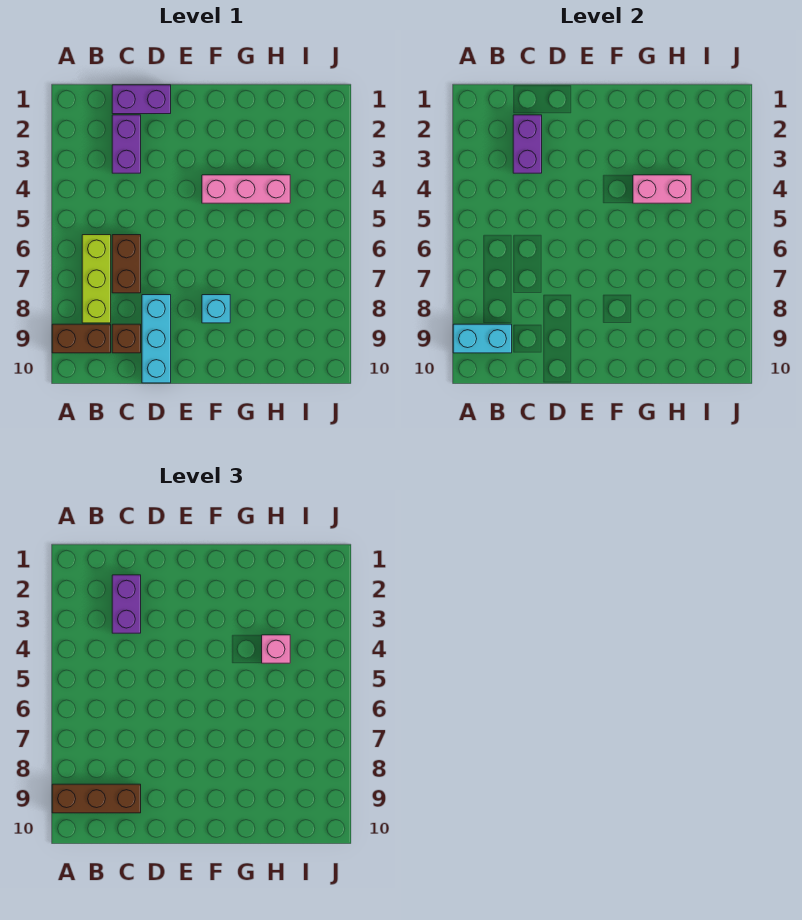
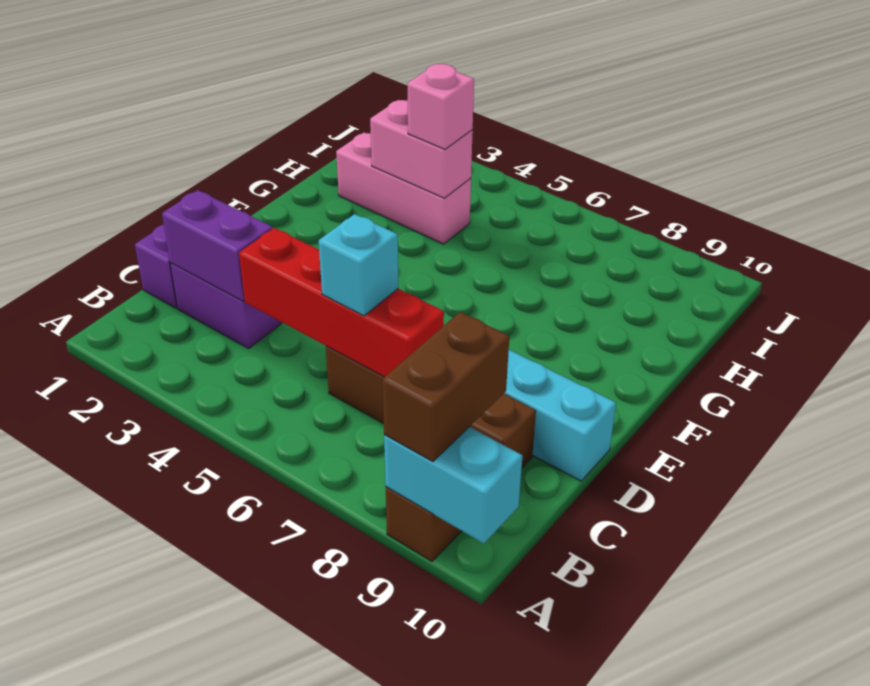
cyan brick A9:B9 level 2 -> cyan brick A9:A10 level 2
brown brick A9:C9 level 3 -> brown brick A9:B9 level 3
lime brick B6:B8 level 1 -> none
purple brick C2:C3 level 3 -> none
none -> red brick C4:C7 level 2
pink brick F4:H4 level 1 -> pink brick H2:H4 level 1
cyan brick F8 level 1 -> cyan brick C6 level 3
pink brick G4:H4 level 2 -> pink brick H3:H4 level 2

